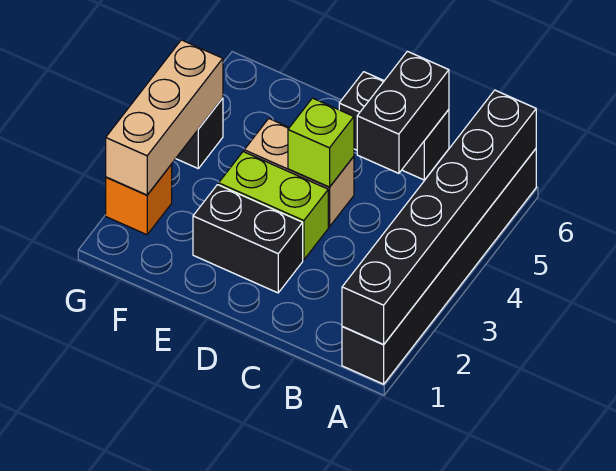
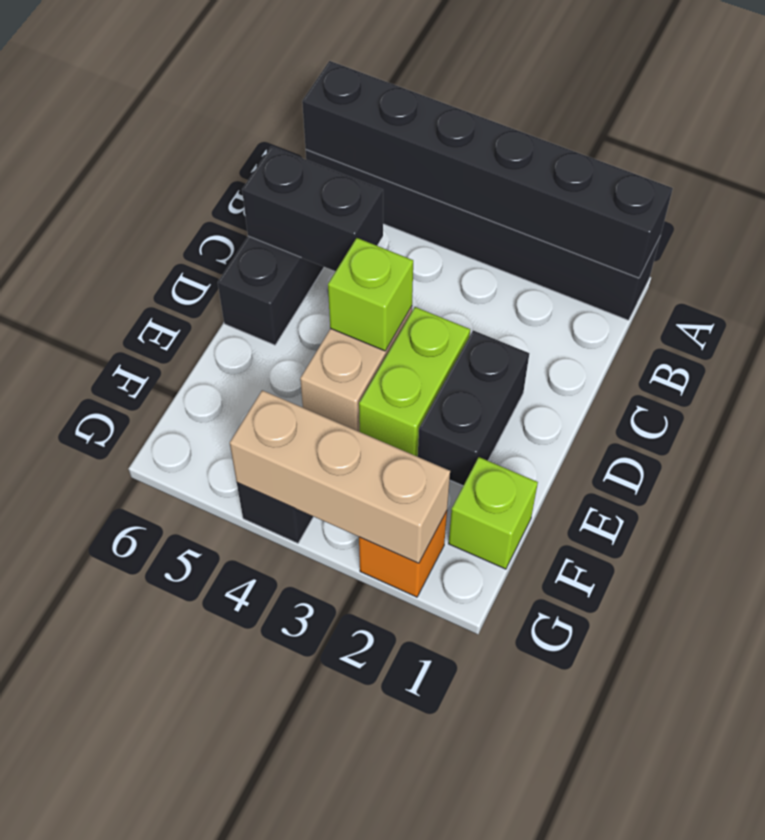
none -> lime brick F1 level 1

